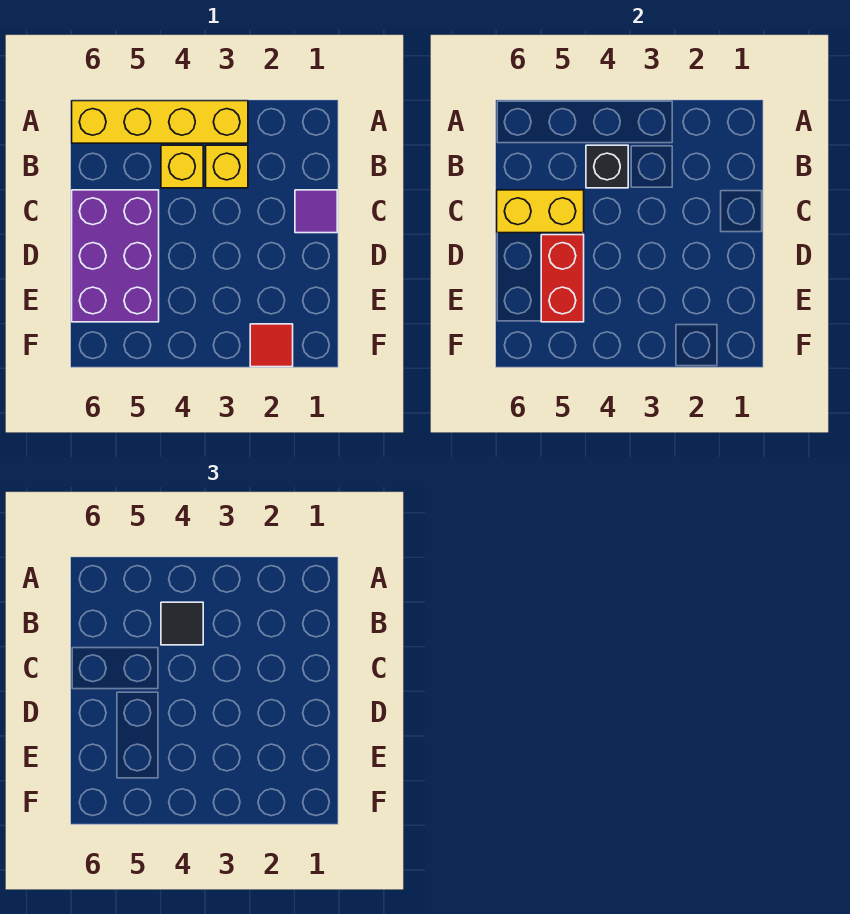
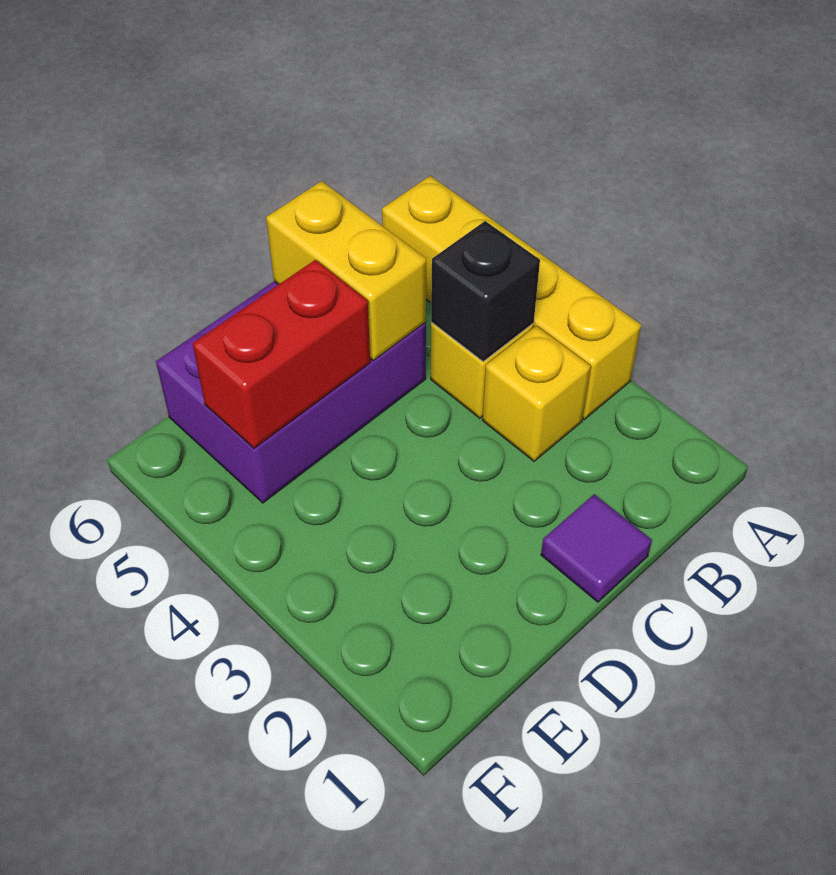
black tile B4 level 3 -> none
red tile F2 level 1 -> none

